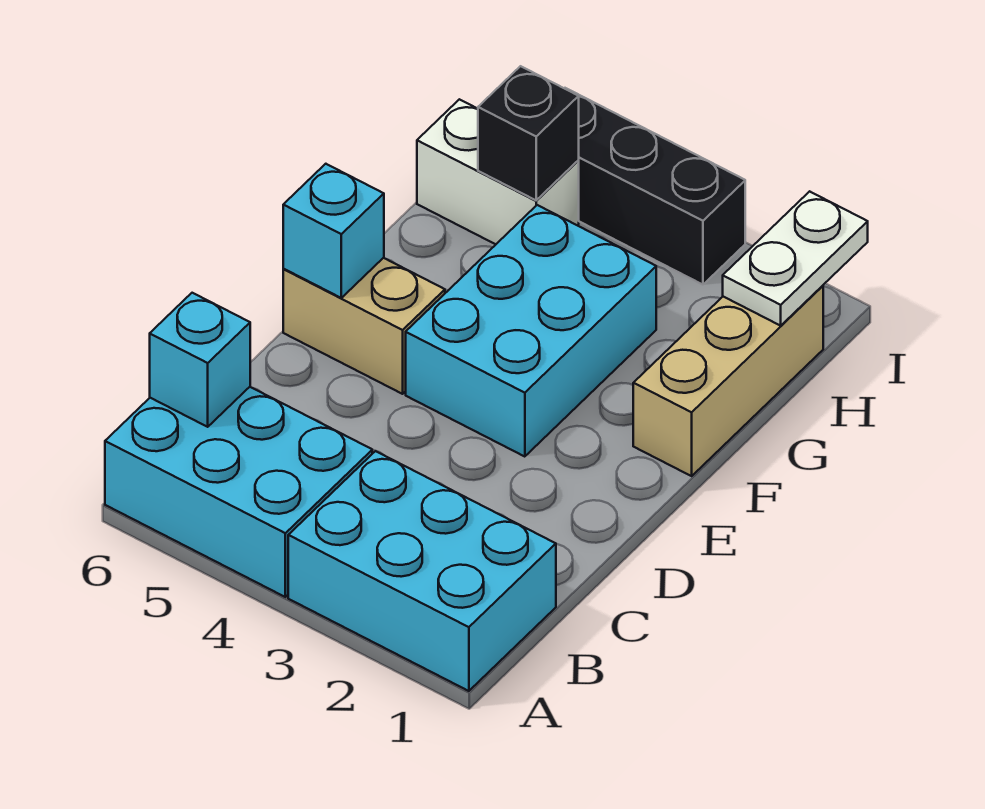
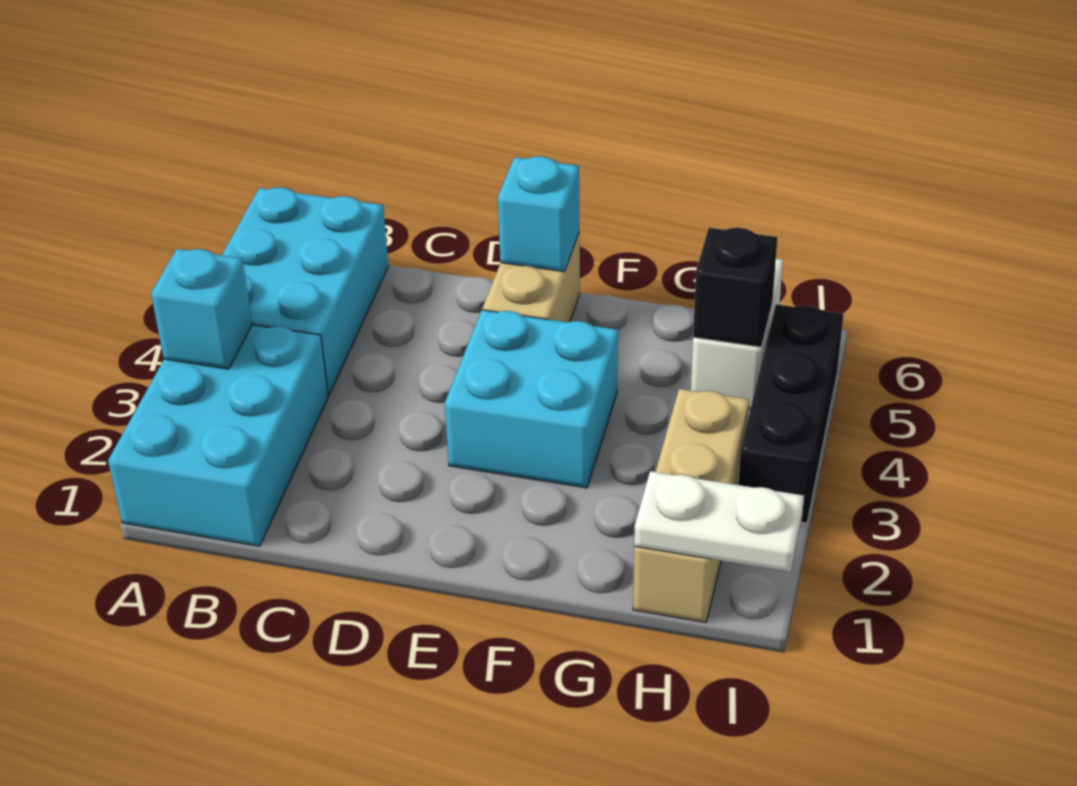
cyan brick B6 level 2 -> cyan brick A3 level 2
cyan brick E3:G4 level 1 -> cyan brick E3:F4 level 1
tan brick F1:H1 level 1 -> tan brick H1:H3 level 1

